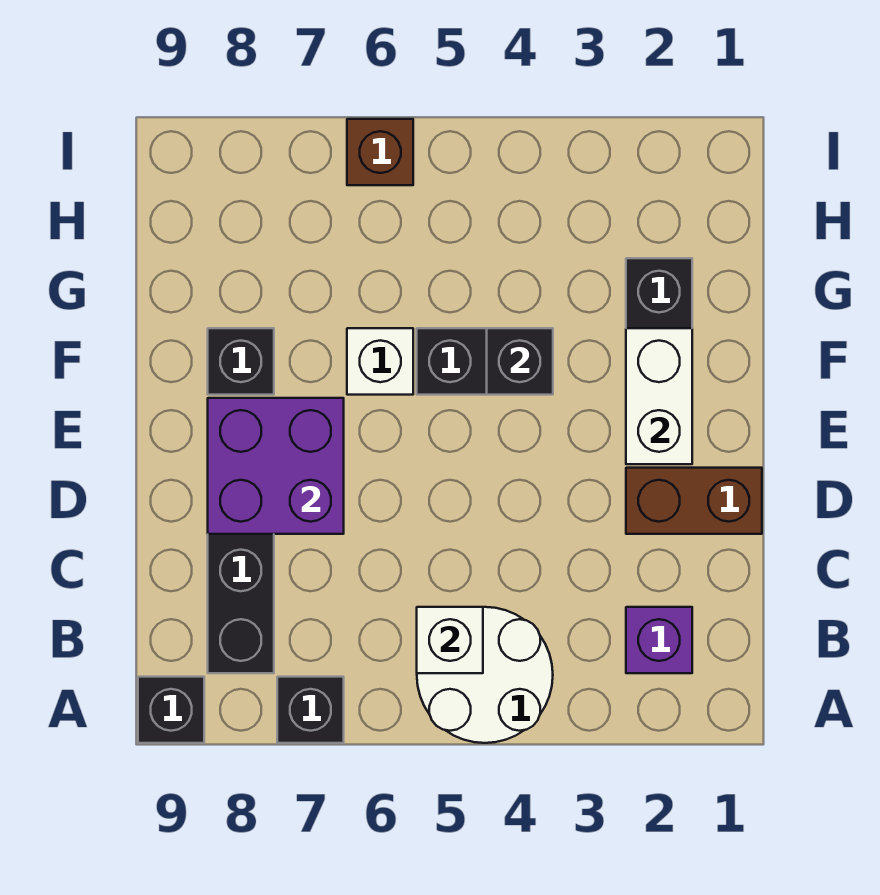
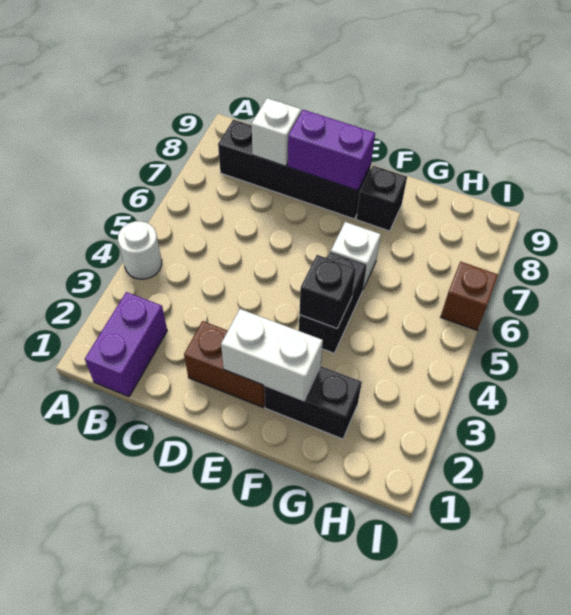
white round brick A4:B5 level 1 -> white round brick A4 level 1
black brick A7 level 1 -> none
black brick A9 level 1 -> none
purple brick B2 level 1 -> purple brick B1:B2 level 1
white brick B5 level 2 -> white brick C8 level 2
brown brick D1:D2 level 1 -> brown brick D2:E2 level 1
purple brick D7:E8 level 2 -> purple brick D8:E8 level 2

